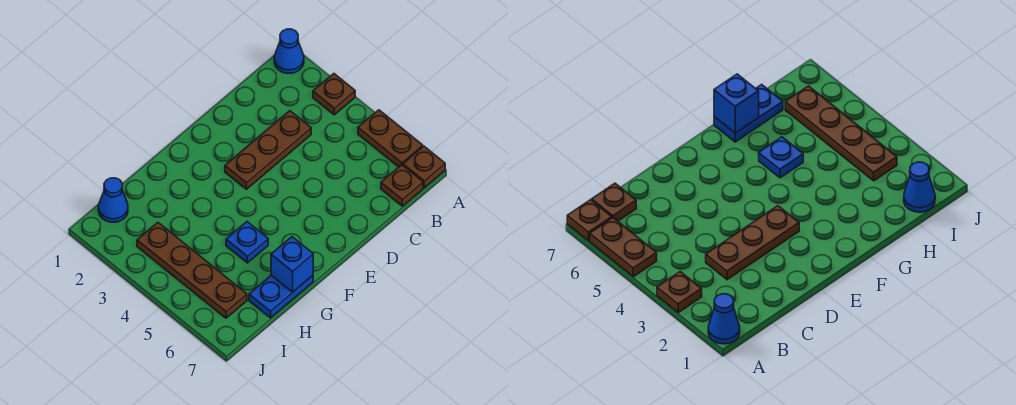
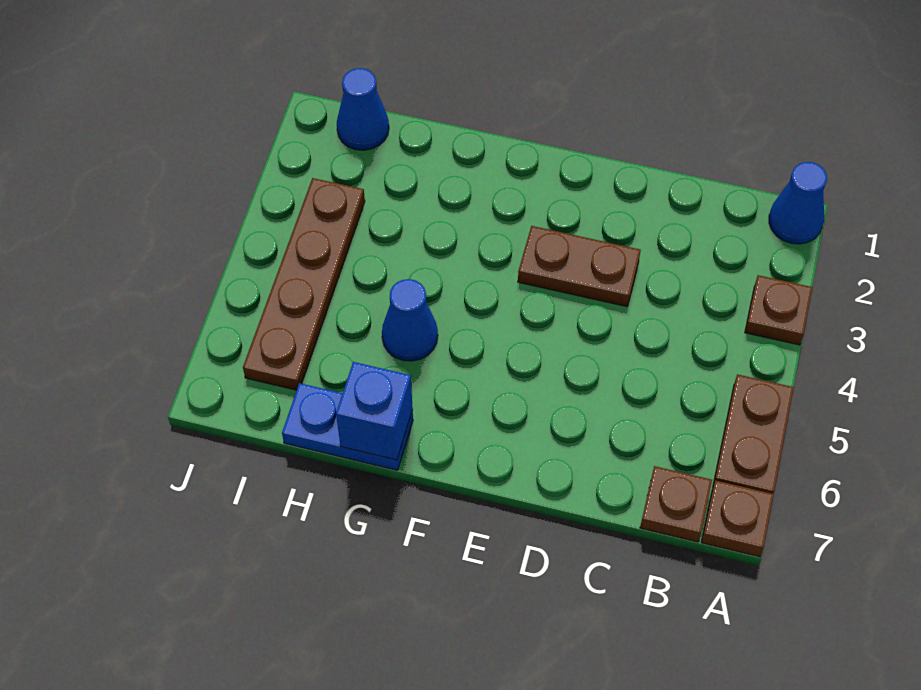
brown plate C3:E3 level 1 -> brown plate D3:E3 level 1
blue plate G5 level 1 -> blue cone G5 level 1

